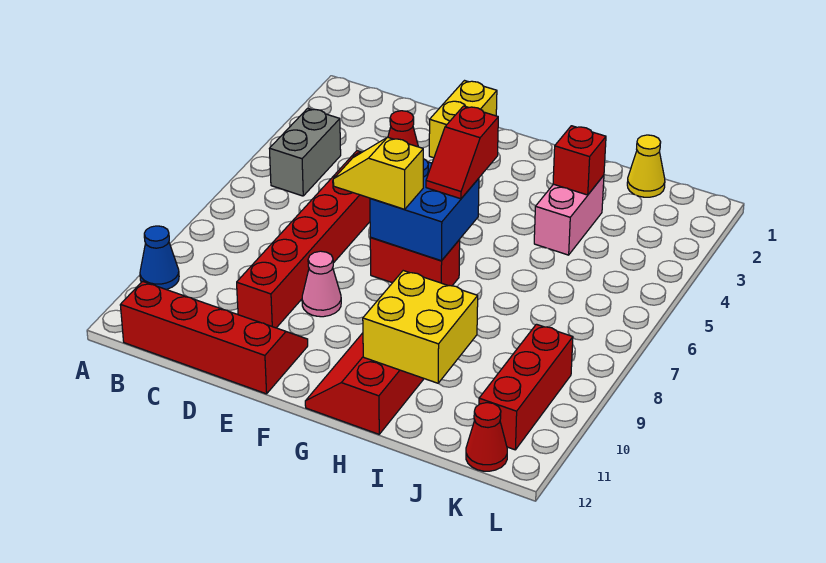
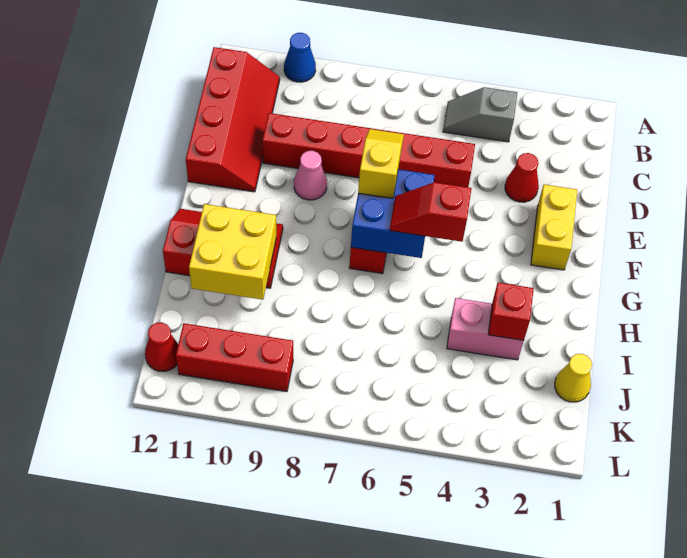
grey brick B4:B5 level 1 -> grey slope B4:B5 level 1 top 4
yellow brick E1:E2 level 1 -> yellow brick E2:F2 level 1

